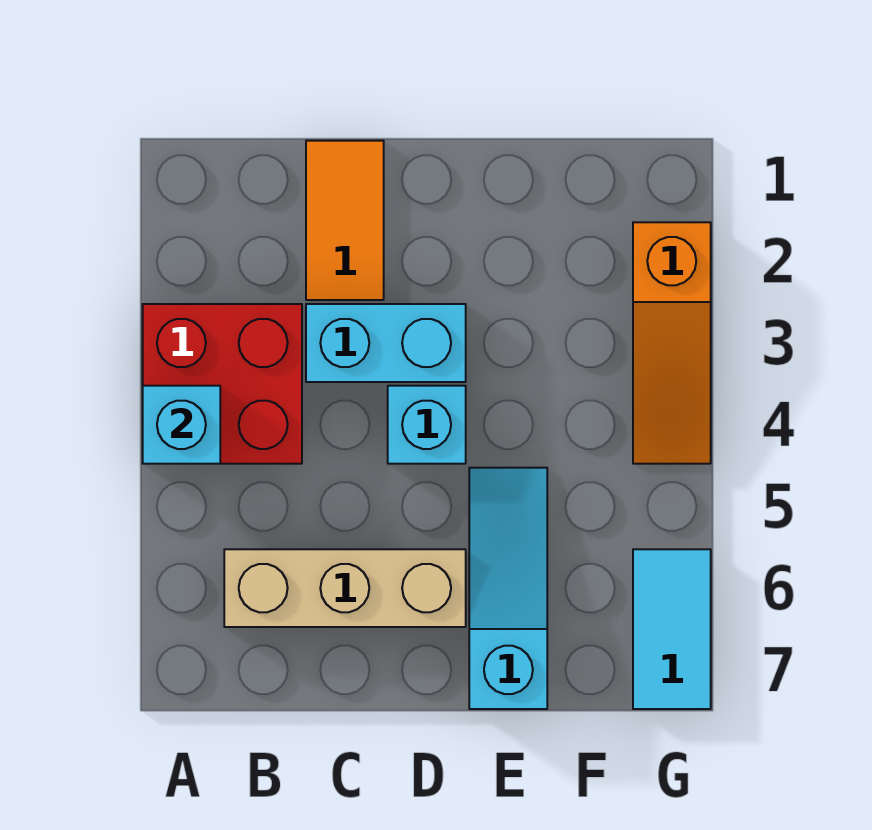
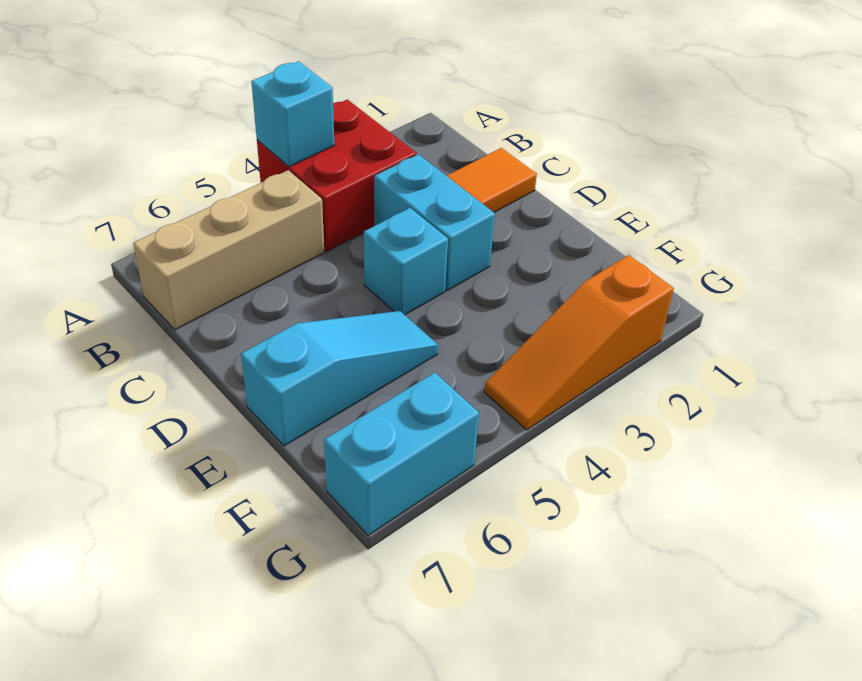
tan brick B6:D6 level 1 -> tan brick B5:B7 level 1
cyan tile G6:G7 level 1 -> cyan brick G6:G7 level 1

